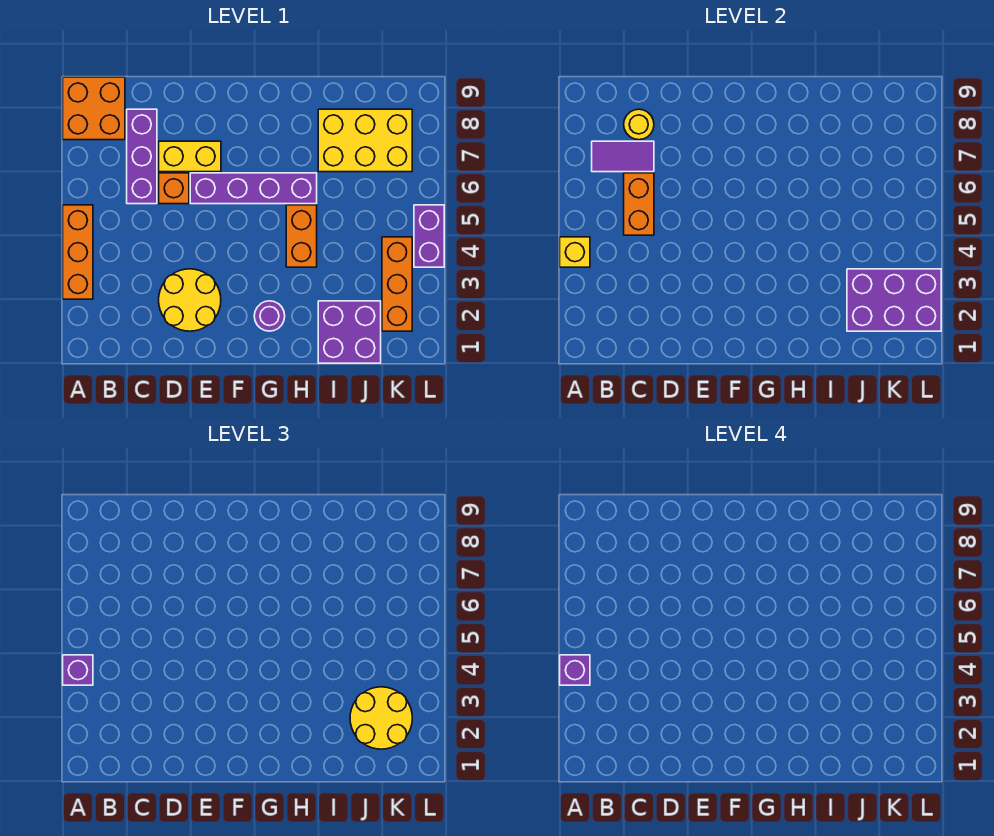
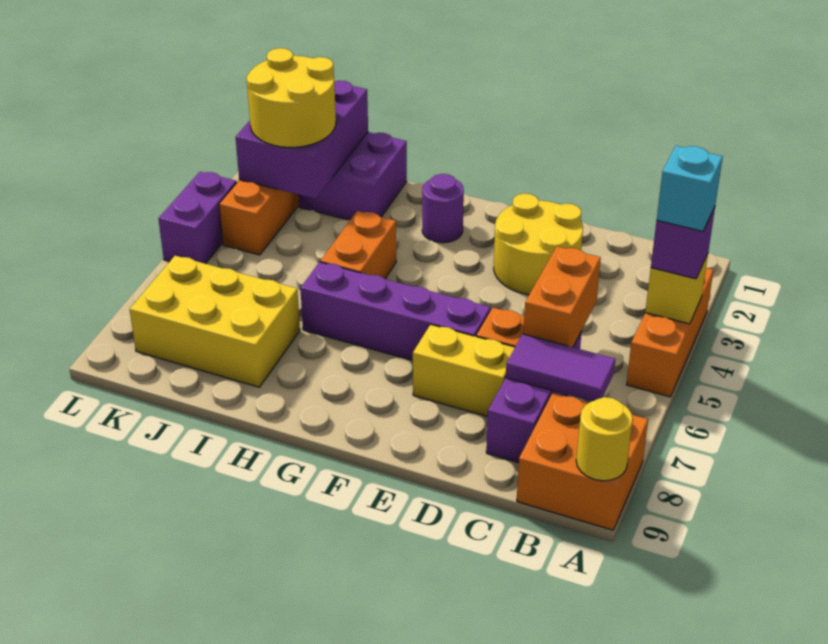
purple brick A4 level 4 -> cyan brick A4 level 4
yellow round brick C8 level 2 -> yellow round brick A9 level 2
purple brick J2:L3 level 2 -> purple brick J1:K3 level 2

